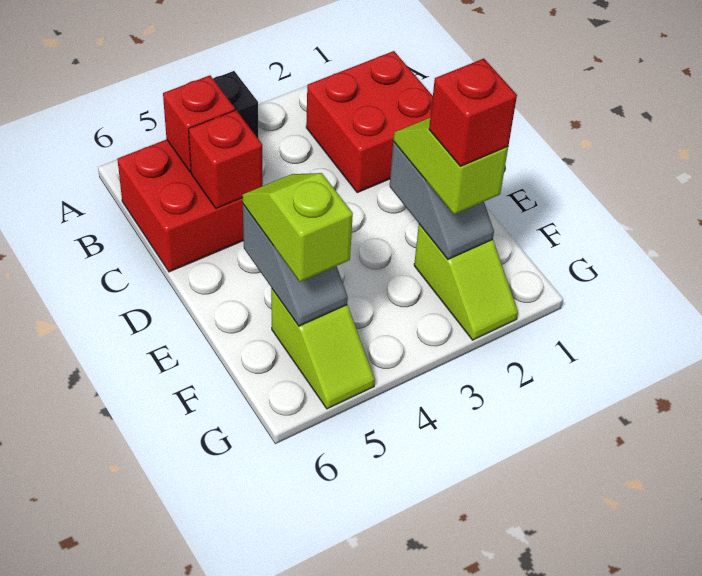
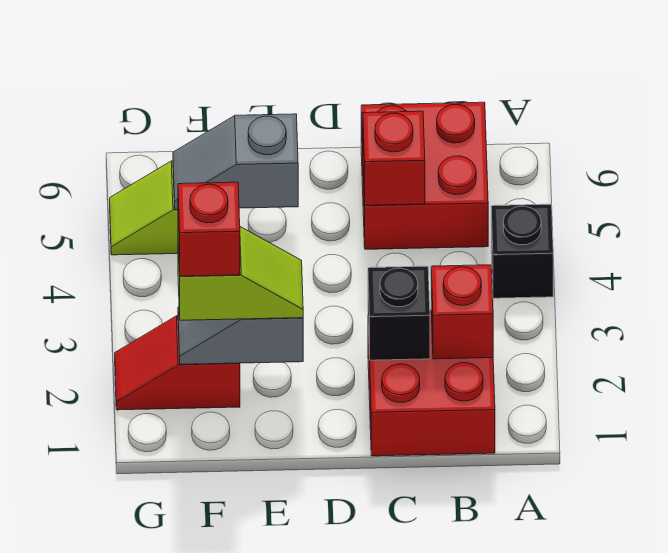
red brick B5 level 2 -> red brick B2 level 2
none -> black brick C2 level 2
lime slope E5:F5 level 3 top F -> none
lime slope F2:G2 level 1 top F -> red slope F2:G2 level 1 top F

